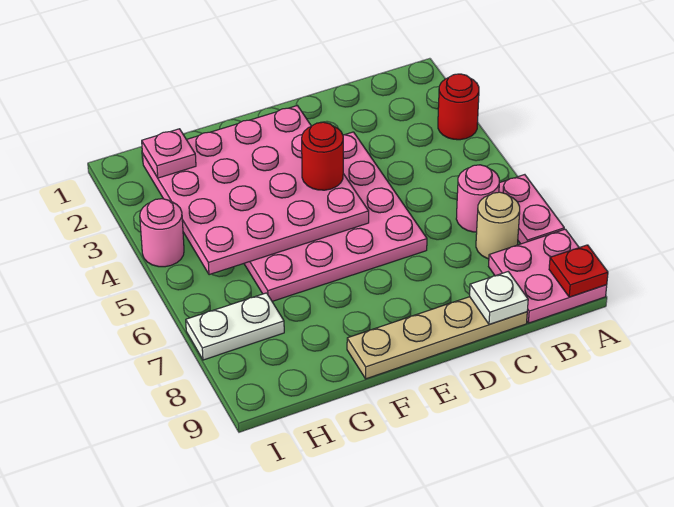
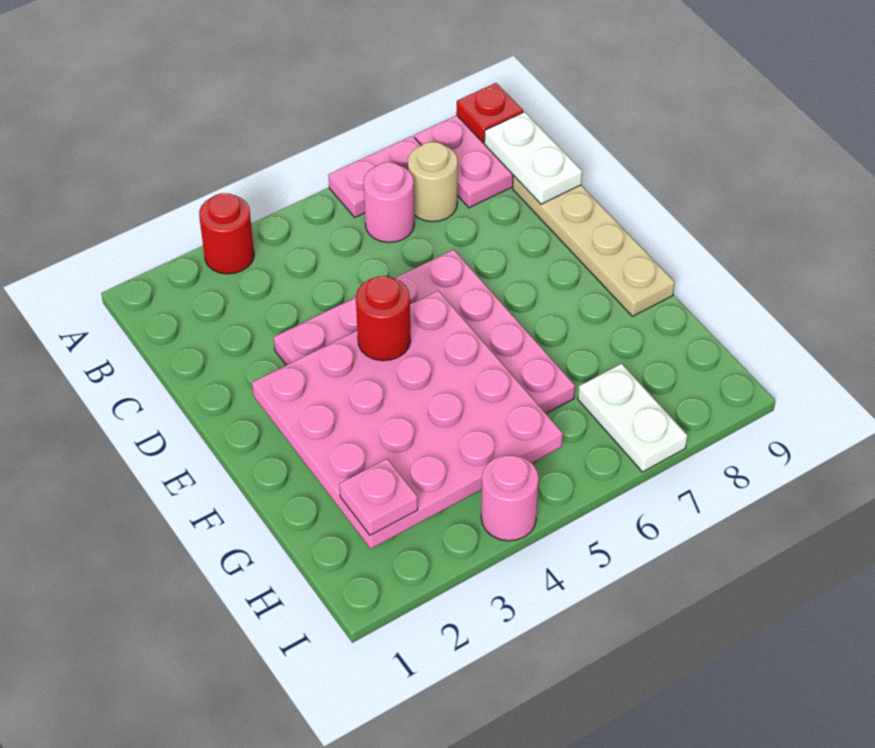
white plate C9 level 2 -> white plate B9:C9 level 2

